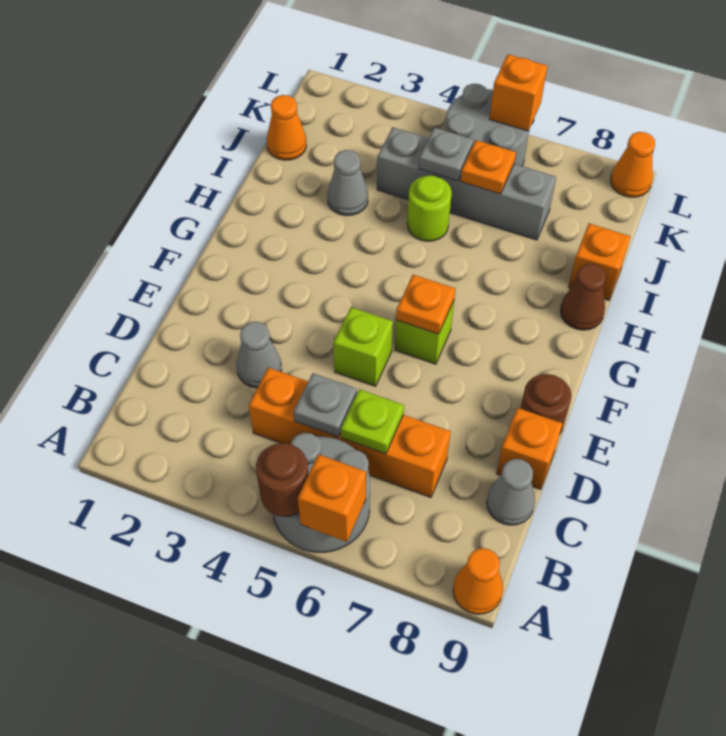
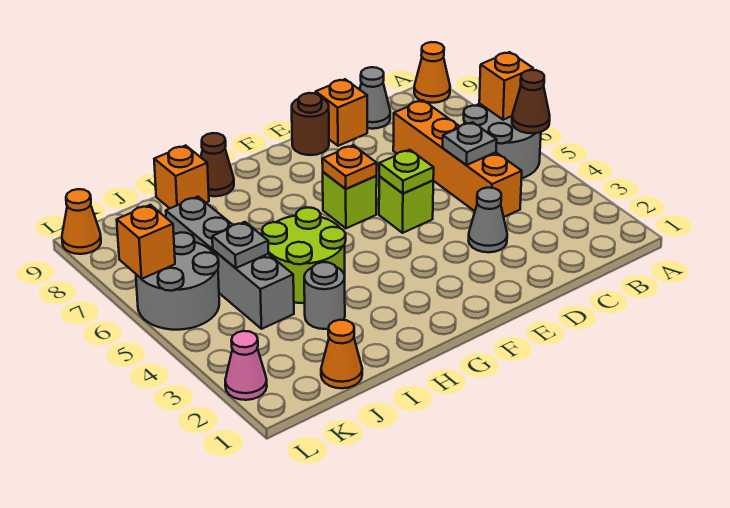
brown round brick A5 level 2 -> brown cone A5 level 2
lime plate C6 level 2 -> lime plate E5 level 2
grey cone I3 level 1 -> grey round brick I3 level 1
lime round brick I5 level 1 -> lime round brick H4:I5 level 1
orange plate J6 level 2 -> none
none -> pink cone L2 level 1

